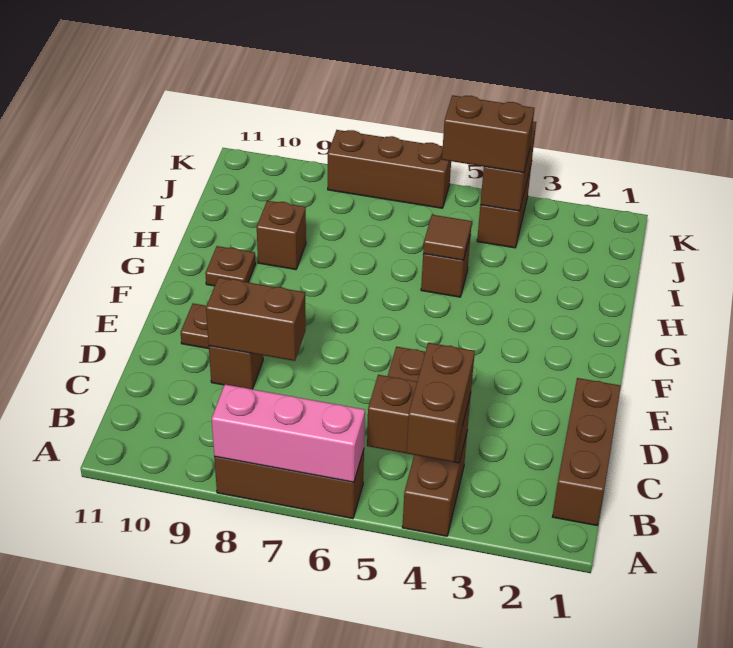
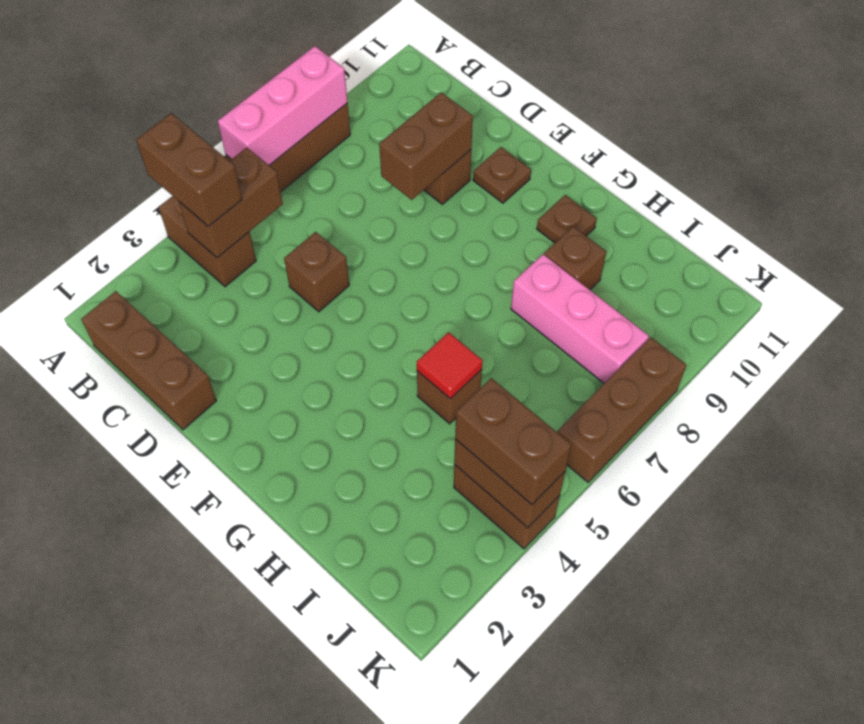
brown tile H5 level 2 -> red tile H5 level 2
none -> pink brick H8:J8 level 1
brown brick J4:J5 level 3 -> brown brick J4:K4 level 3

